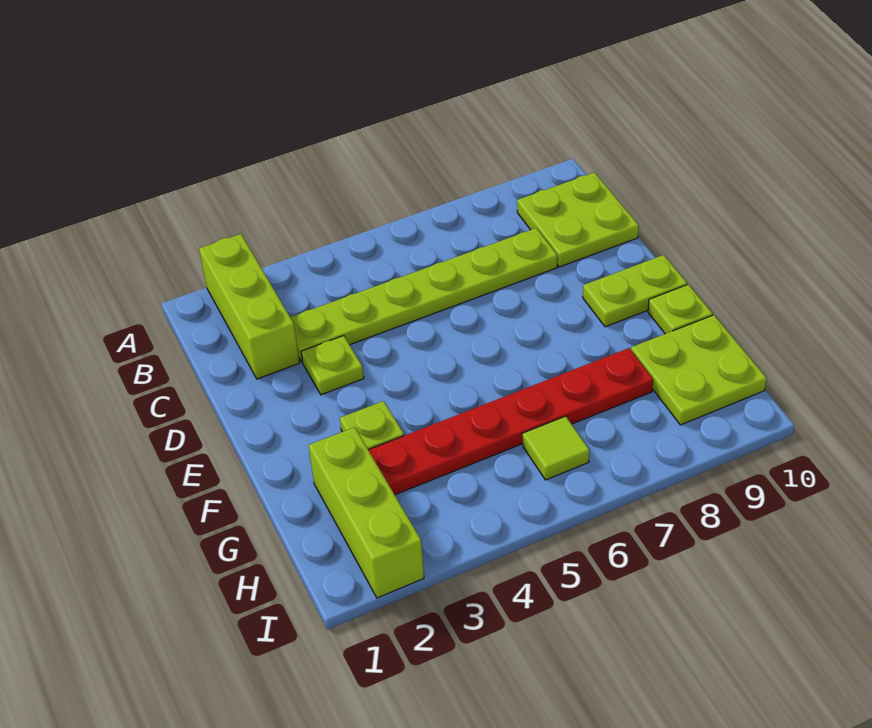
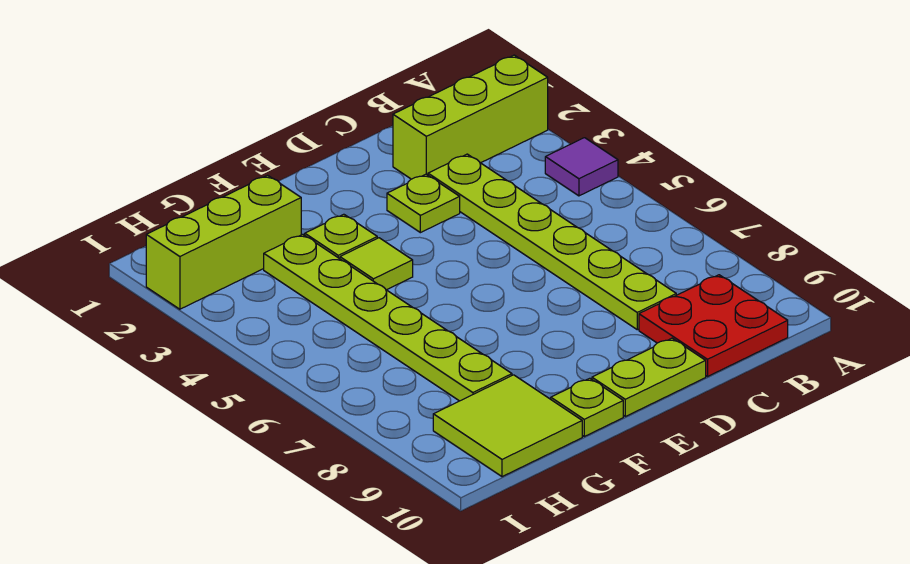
none -> purple tile A4 level 1
lime plate B9:C10 level 1 -> red plate B9:C10 level 1
lime plate E9:E10 level 1 -> lime plate D10:E10 level 1
red plate G3:G8 level 1 -> lime plate G3:G8 level 1
lime plate G9:H10 level 1 -> lime tile G9:H10 level 1
lime tile H6 level 1 -> lime tile F4 level 1

